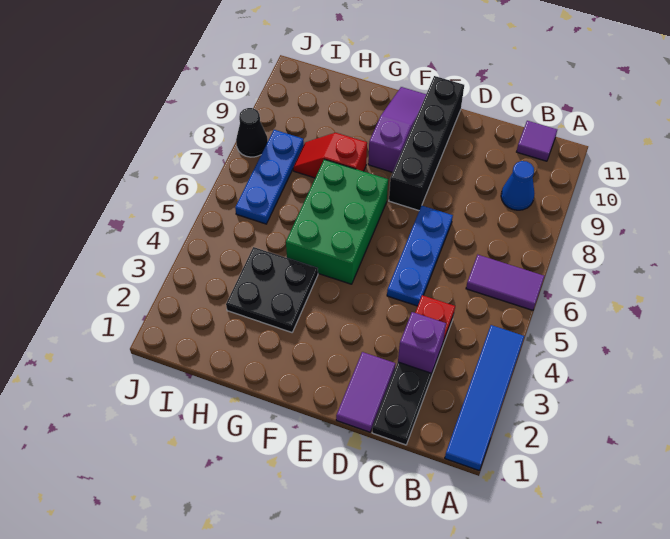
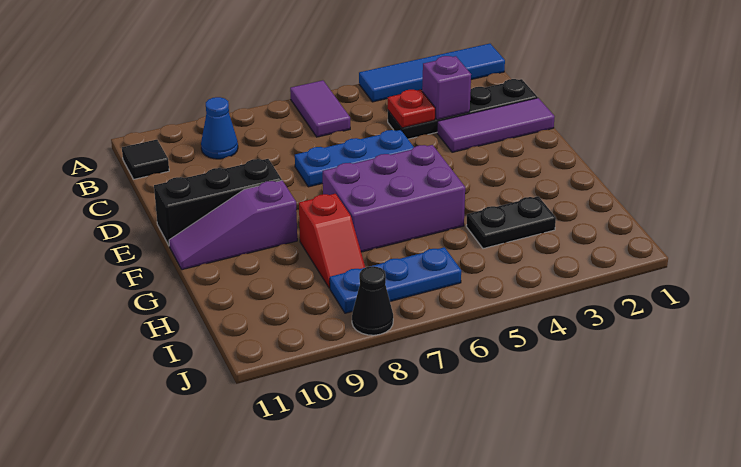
purple tile B11 level 1 -> black tile B11 level 1
purple tile D1:D2 level 1 -> purple tile D1:D3 level 1
black brick E8:E11 level 1 -> black brick E9:E11 level 1
green brick F5:G7 level 1 -> purple brick F5:G7 level 1
black plate G3:H4 level 1 -> black plate H3:H4 level 1

